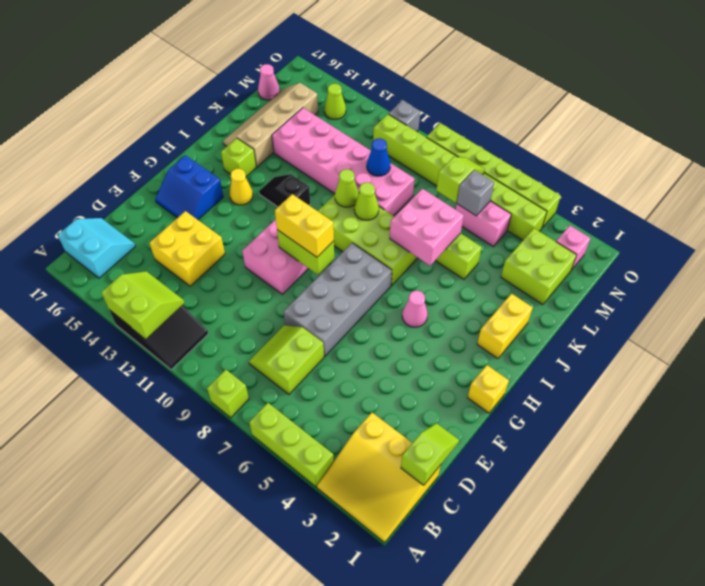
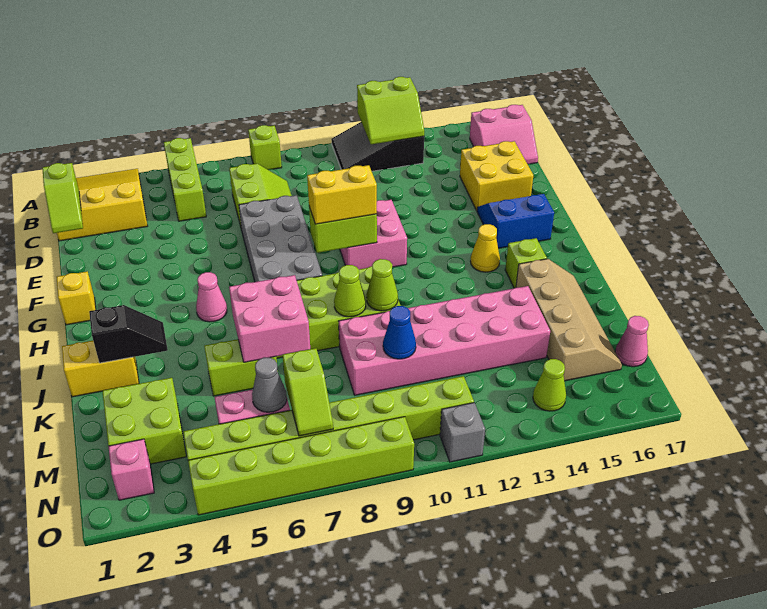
lime brick A4:A6 level 1 -> lime brick A5:C5 level 1
cyan slope B16:C17 level 1 top B -> pink slope B16:C17 level 1 top B
yellow brick D13:E14 level 1 -> yellow brick D15:E16 level 1
yellow brick I2:J2 level 1 -> yellow brick J1:J2 level 1
black slope I12:I13 level 1 top 12 -> black slope J2:J3 level 2 top 2
grey brick M6 level 2 -> grey cone M6 level 2

